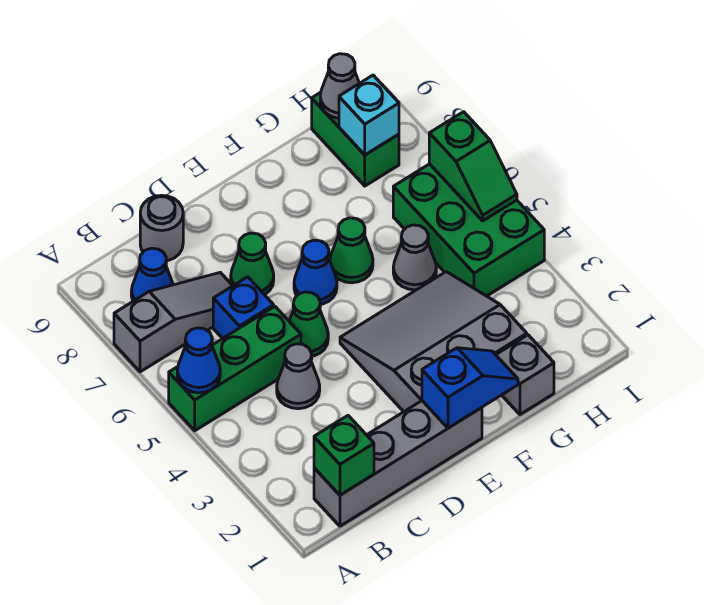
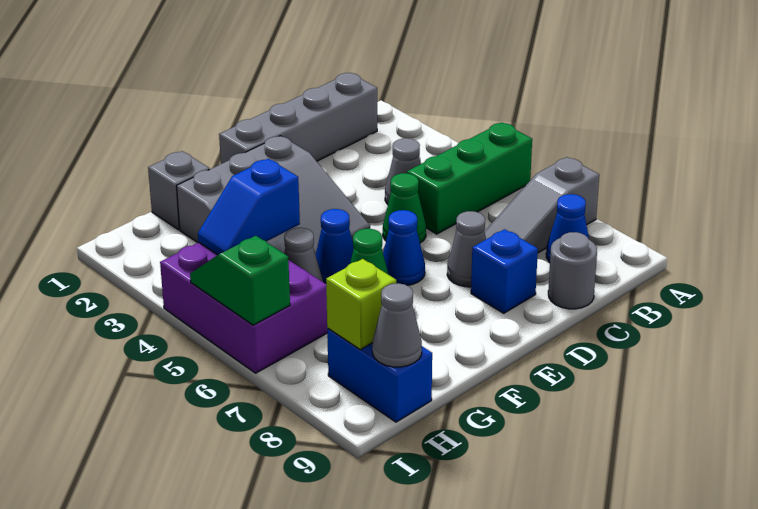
blue cone A5 level 2 -> blue cone F5 level 1
green brick B1 level 2 -> none
blue brick C6 level 1 -> blue brick D8 level 1
green cone D7 level 1 -> grey cone D7 level 1
blue slope E1:F1 level 2 top E -> blue slope G4:H4 level 2 top G
green brick H4:I6 level 1 -> purple brick H4:I6 level 1
green brick H8:H9 level 1 -> blue brick H8:H9 level 1
cyan brick H8 level 2 -> lime brick H8 level 2

